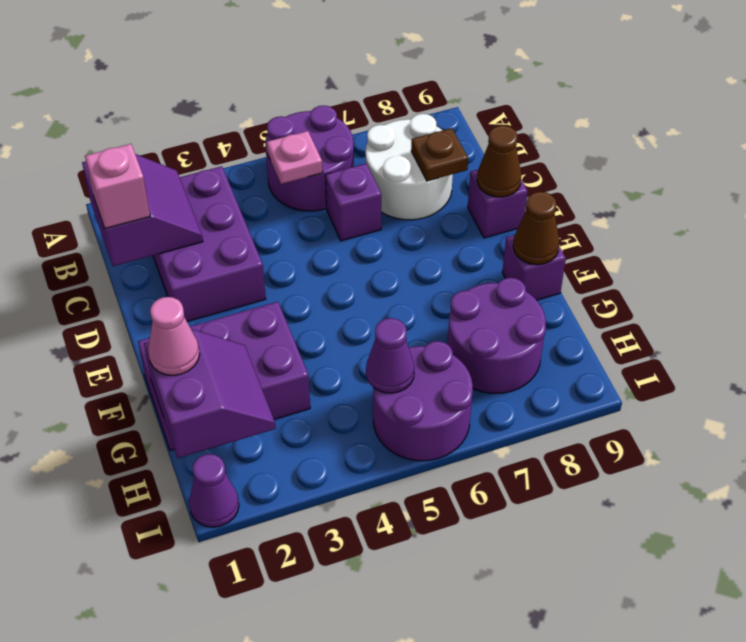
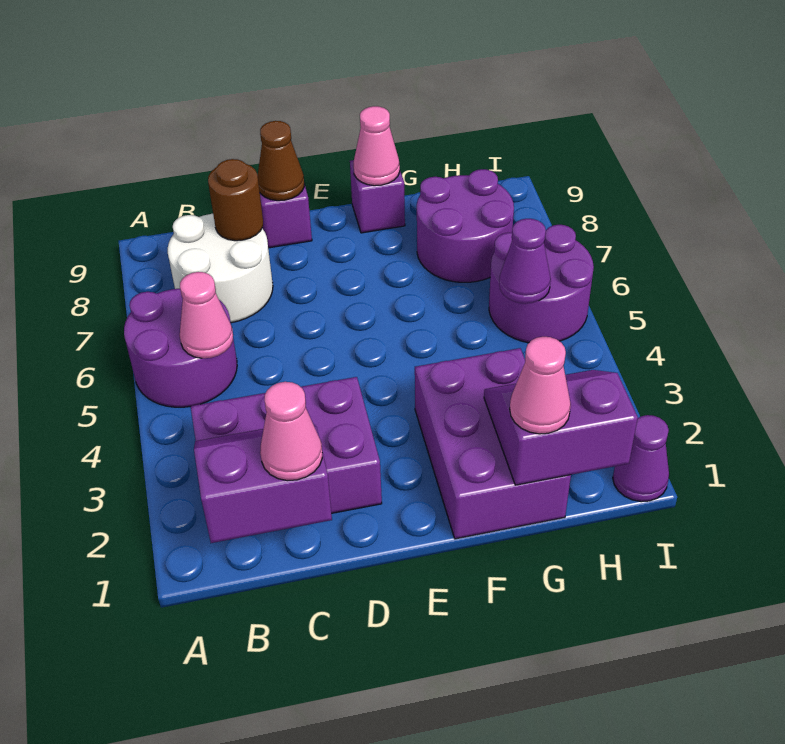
pink plate B5 level 2 -> pink cone B5 level 2
pink brick C1 level 3 -> pink cone C1 level 3
purple brick C6 level 1 -> none
brown plate C8 level 2 -> brown round brick C8 level 2
brown cone F9 level 2 -> pink cone F9 level 2

